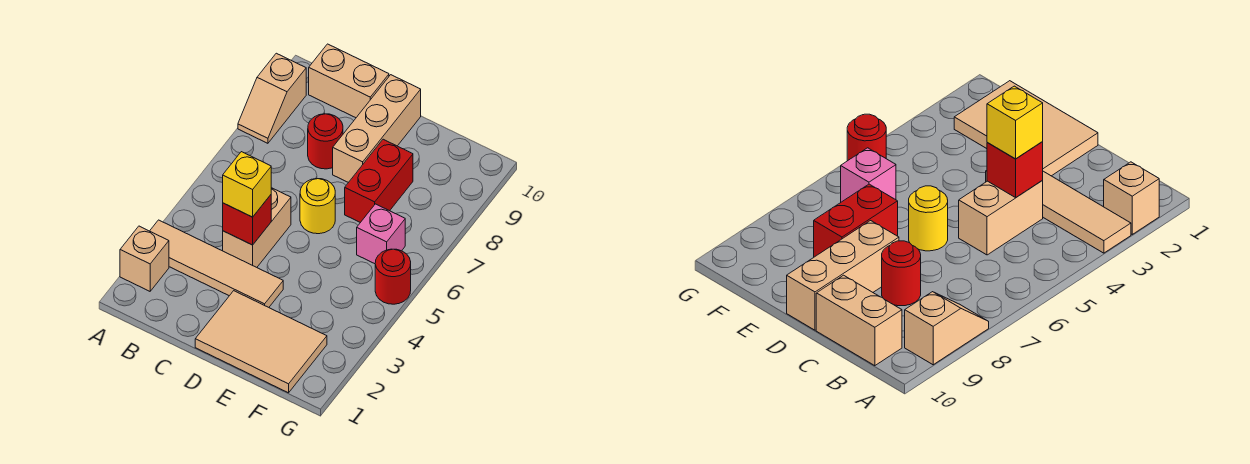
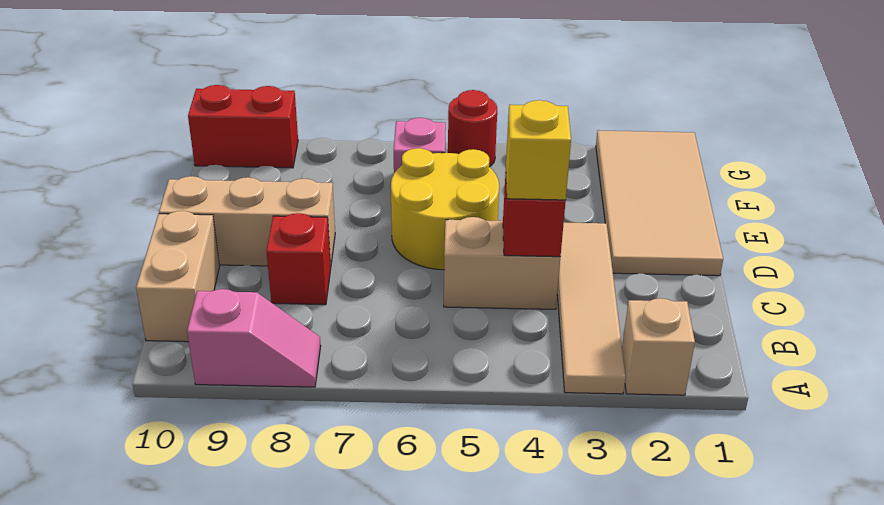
tan slope A8:A9 level 1 top 9 -> pink slope A8:A9 level 1 top 9
red round brick C8 level 1 -> red brick C8 level 1
tan tile D1:F2 level 1 -> tan tile D1:G2 level 1
yellow round brick D6 level 1 -> yellow round brick D5:E6 level 1
red brick E7:E8 level 1 -> red brick G9:G10 level 1

